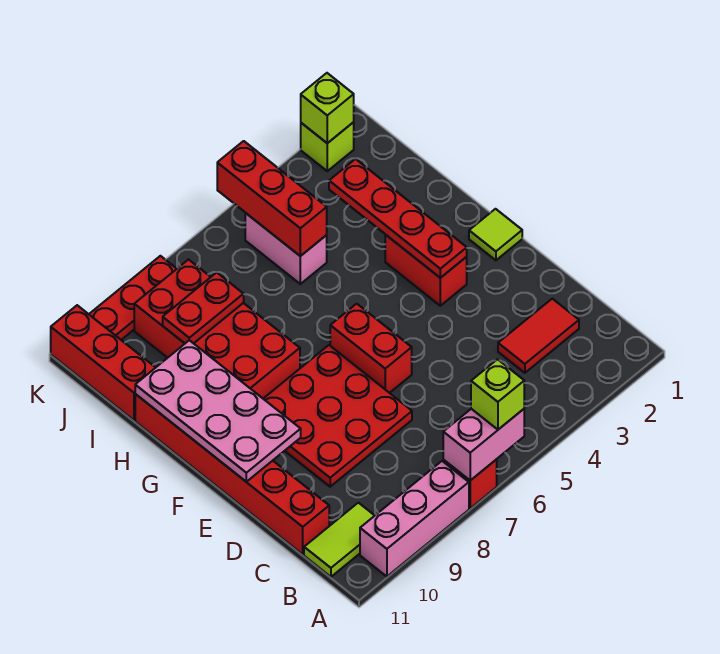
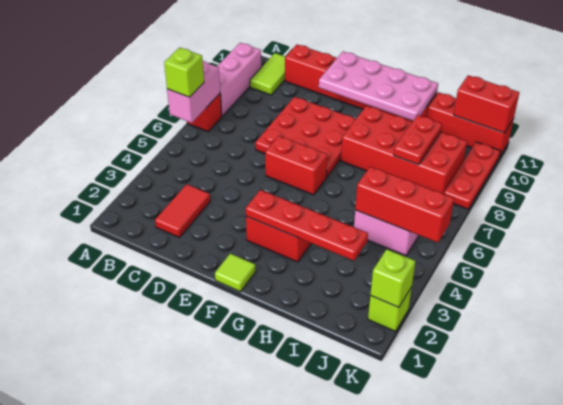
none -> red brick J11:K11 level 2

